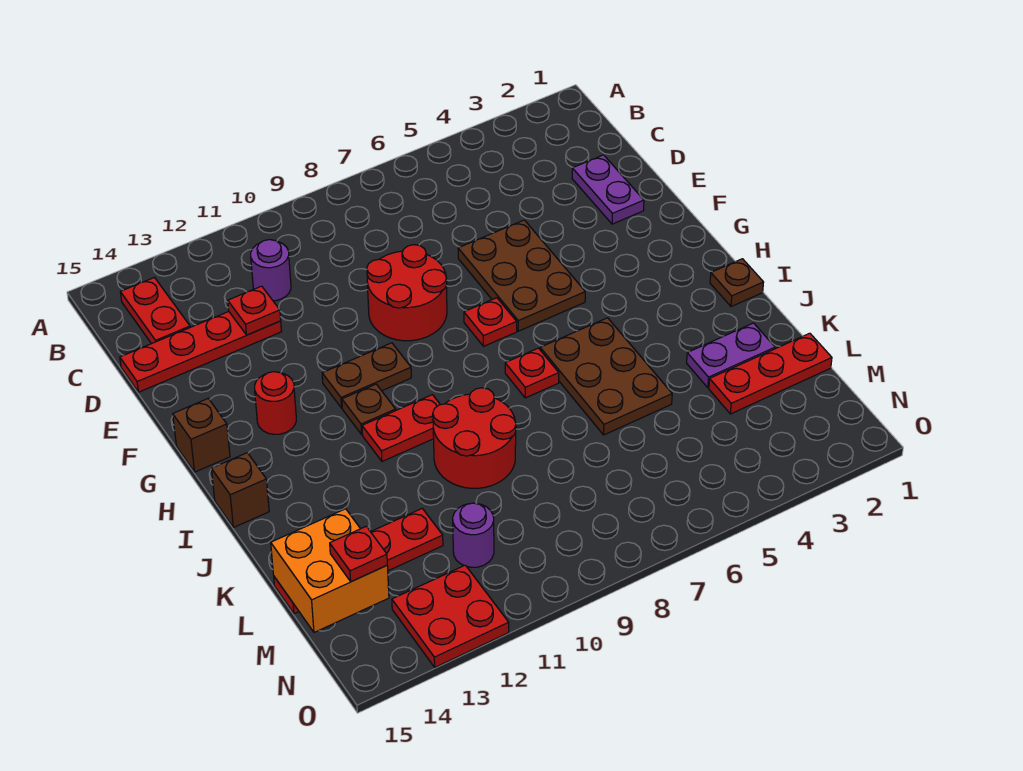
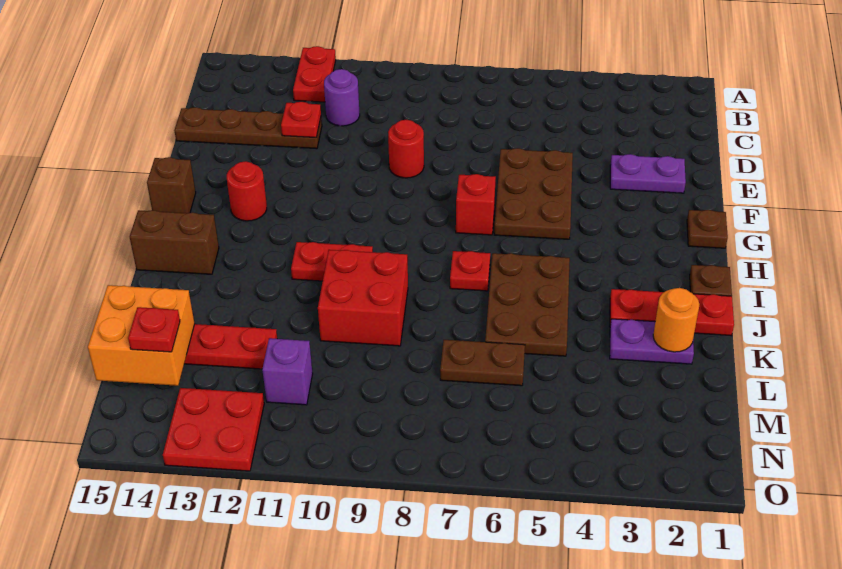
red plate B14:C14 level 1 -> red plate A12:B12 level 1
purple plate D2:E2 level 1 -> purple plate E2:E3 level 1
red plate D12:D15 level 1 -> brown plate D12:D15 level 1
red round brick E8:F9 level 1 -> red round brick E9 level 1
red plate G7 level 1 -> red brick G7 level 1
brown plate G10:G11 level 1 -> brown plate L6:L7 level 1
brown plate H11 level 1 -> brown plate G1 level 1
brown brick I15 level 1 -> brown brick I14:I15 level 1
red round brick J9:K10 level 1 -> red brick J9:K10 level 1
none -> orange round brick K2 level 2
red plate L1:L3 level 1 -> red plate J1:J3 level 1
purple round brick M11 level 1 -> purple brick M11 level 1

